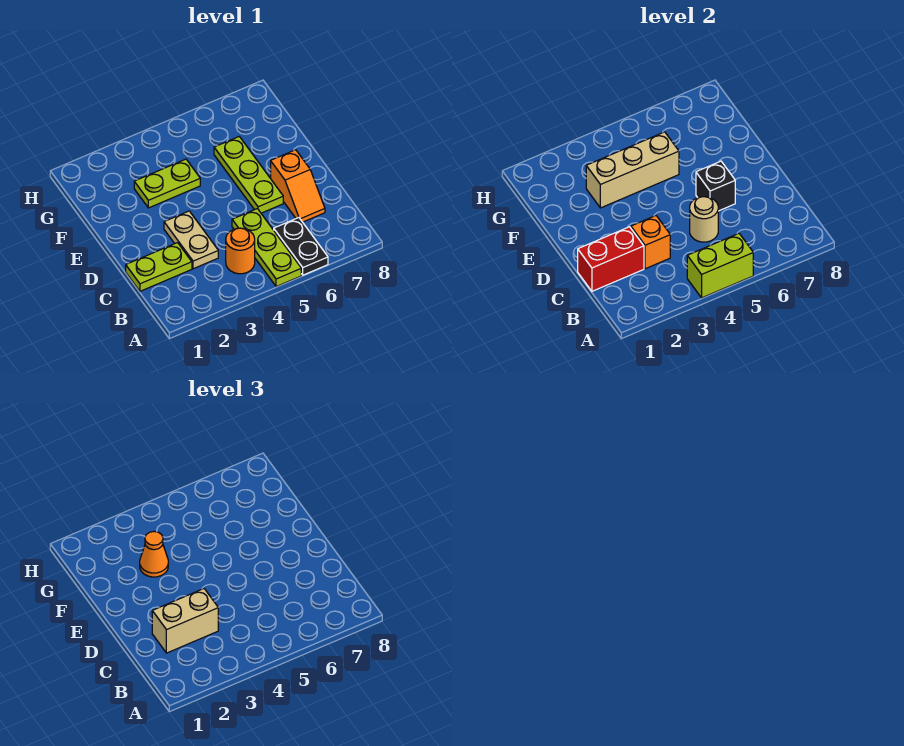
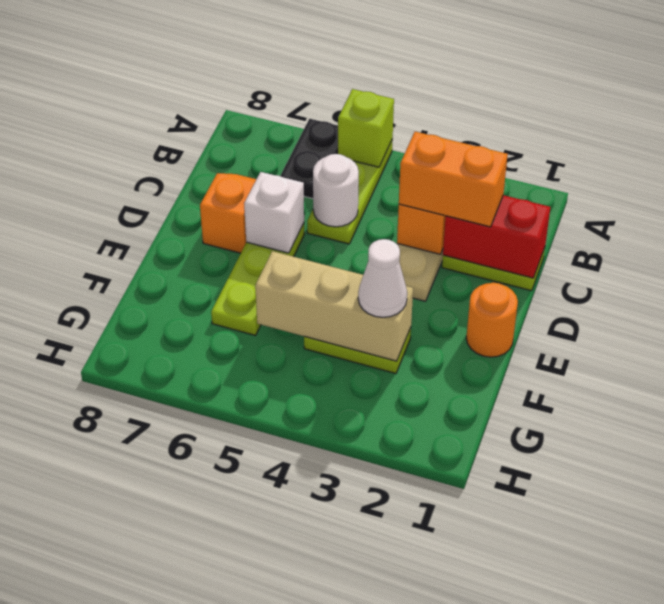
lime brick A4:A5 level 2 -> lime brick A5 level 2
orange round brick B4 level 1 -> orange round brick E1 level 1
tan brick C2:C3 level 3 -> orange brick C2:C3 level 3
tan round brick C5 level 2 -> white round brick C5 level 2
black brick D6 level 2 -> white brick D6 level 2
orange cone F3 level 3 -> white cone F3 level 3

